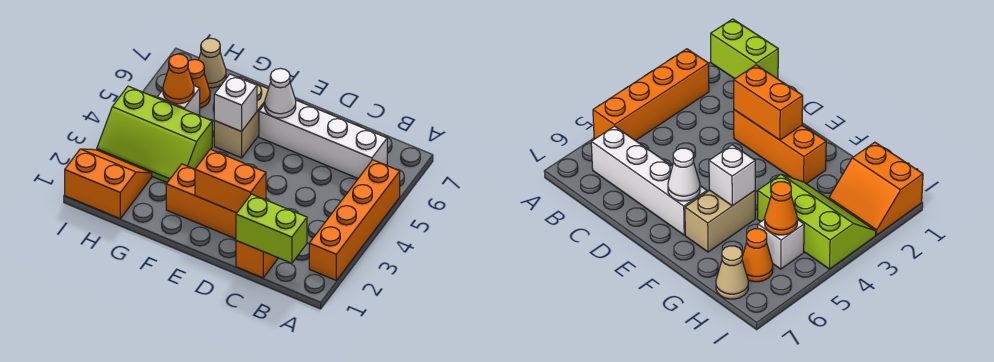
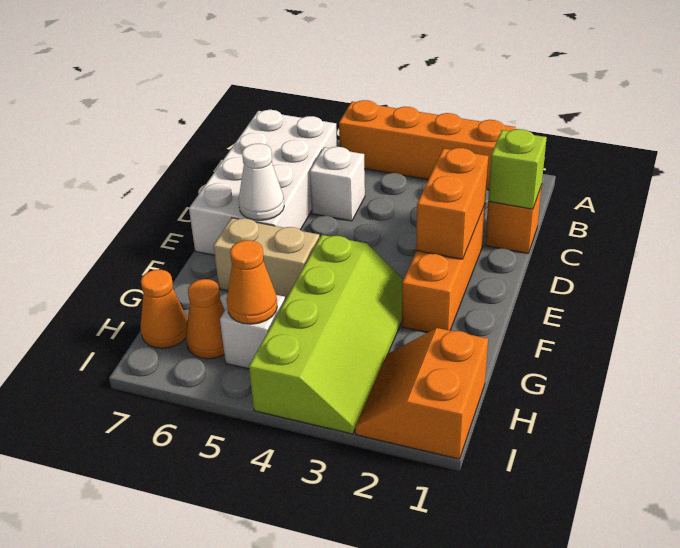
lime brick B1:C1 level 2 -> lime brick C1 level 2
white brick B6:E6 level 1 -> white brick B6:E7 level 1
white brick F5 level 2 -> white brick C5 level 1
lime slope G3:I4 level 1 top 4 -> lime slope F3:I4 level 1 top 4
tan cone H7 level 1 -> orange cone H7 level 1

